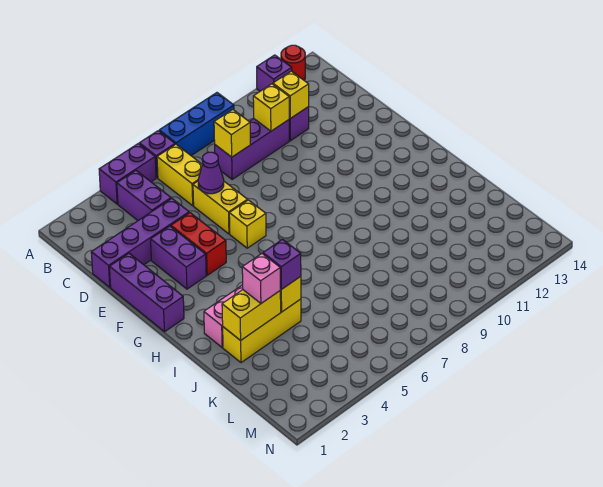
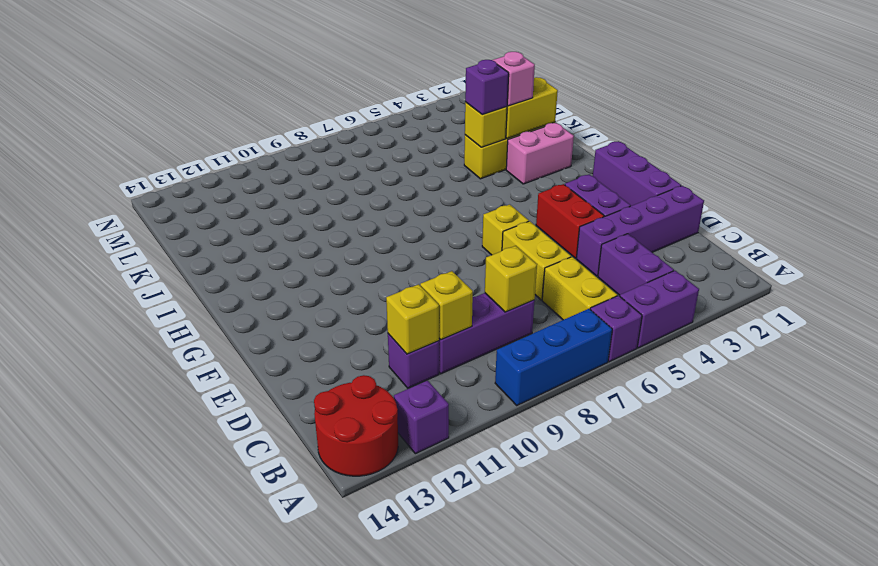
red round brick A13 level 1 -> red round brick A13:B14 level 1
purple cone D6 level 2 -> none

